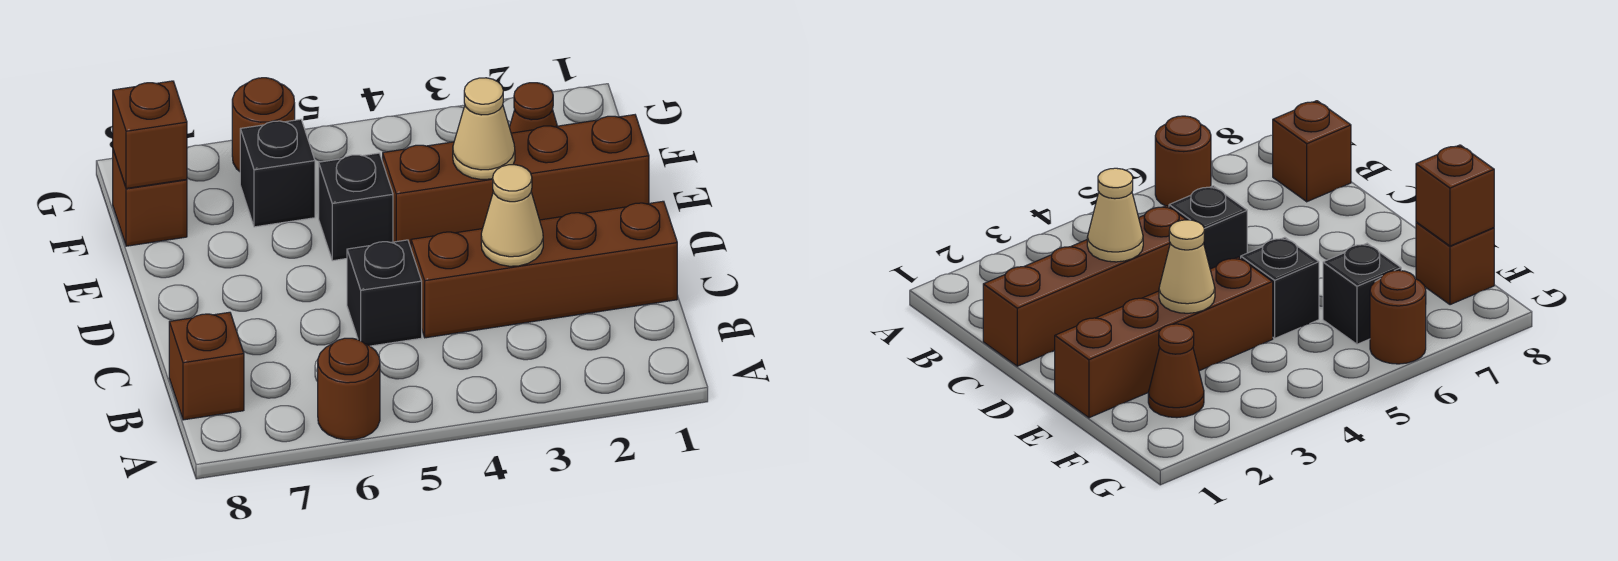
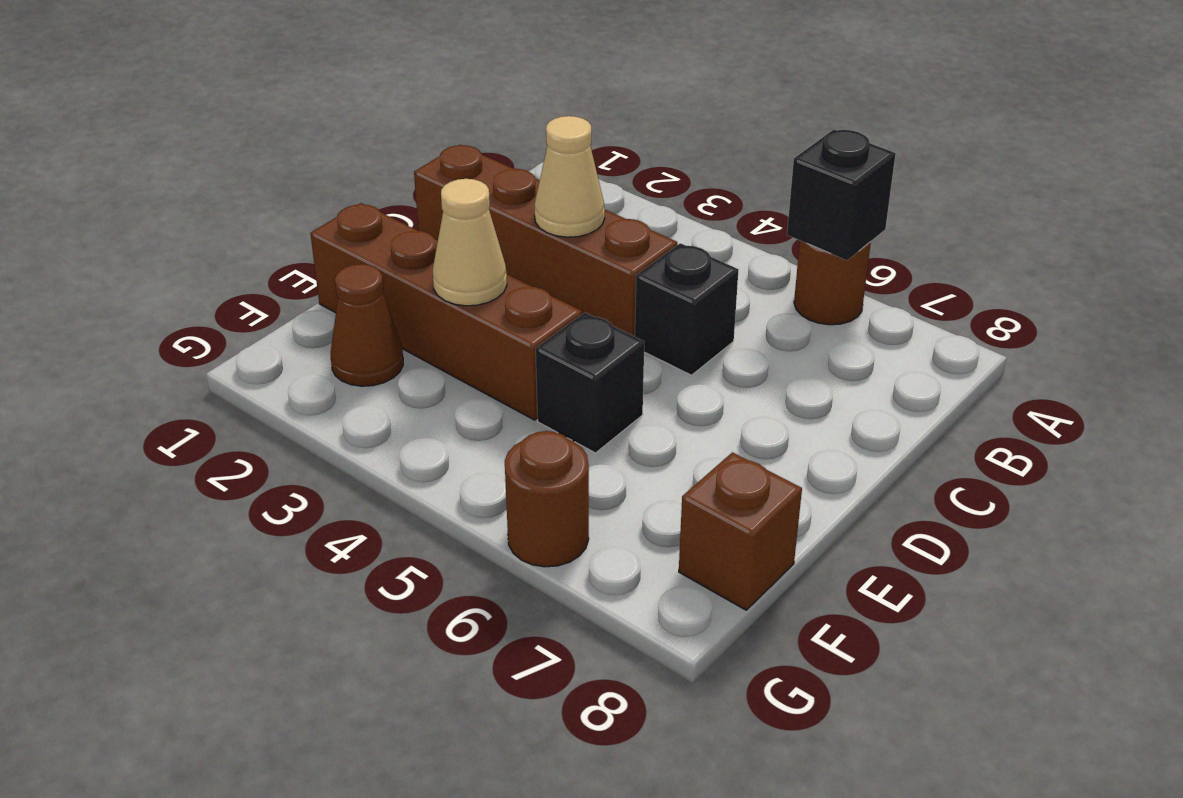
brown brick B8 level 1 -> none
black brick F6 level 1 -> black brick A6 level 2
brown brick F8 level 2 -> none

